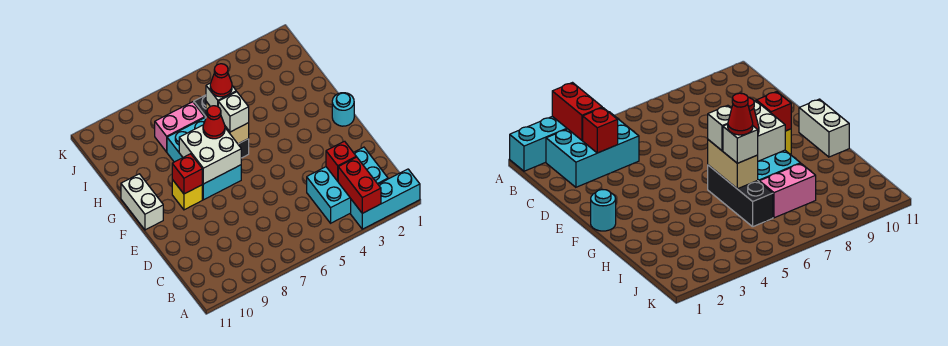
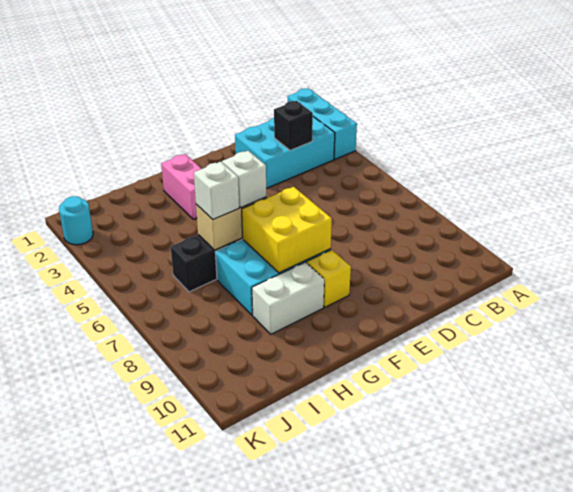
red brick A3:B3 level 2 -> none
cyan brick B2:C4 level 1 -> cyan brick B2:D3 level 1
red brick C3 level 2 -> black brick C3 level 2
cyan round brick F1 level 1 -> cyan round brick K2 level 1
white brick F7:G8 level 2 -> yellow brick F7:G8 level 2
red brick F9 level 2 -> none
white brick F11:G11 level 1 -> white brick G9:H9 level 1
red cone G7 level 3 -> none
red cone H6 level 4 -> none
pink brick I7:I8 level 1 -> pink brick G2:G3 level 1

